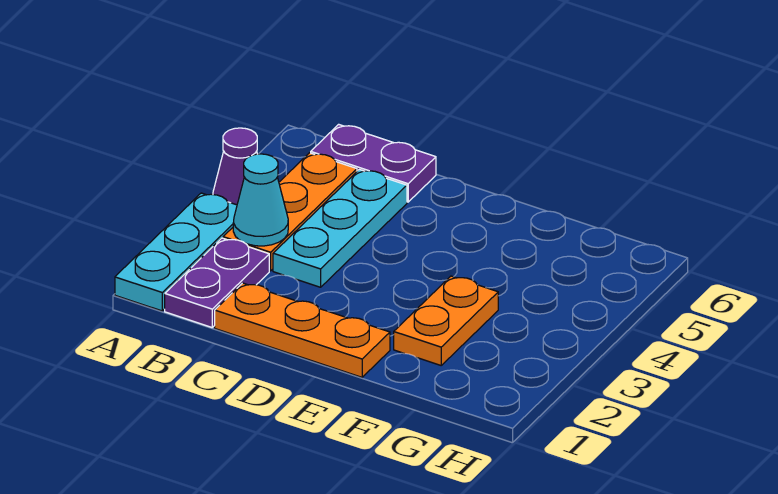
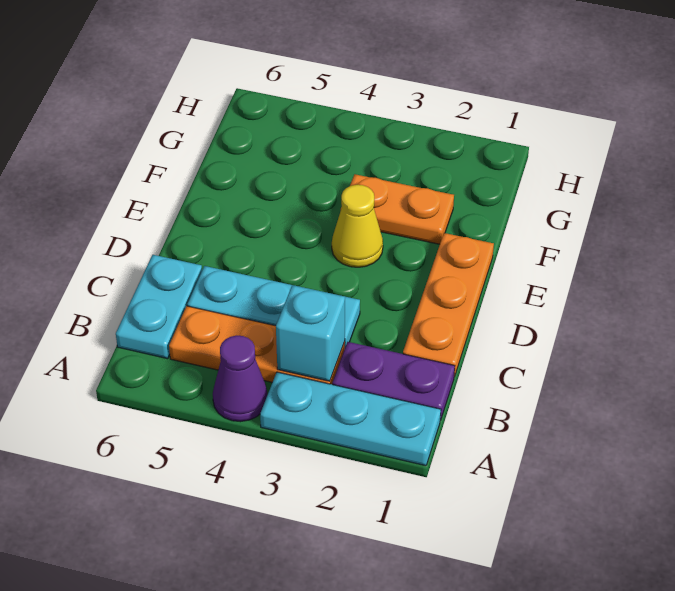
cyan cone B3 level 2 -> cyan brick B3 level 2
purple plate B6:C6 level 1 -> cyan plate B6:C6 level 1
none -> yellow cone E3 level 1

